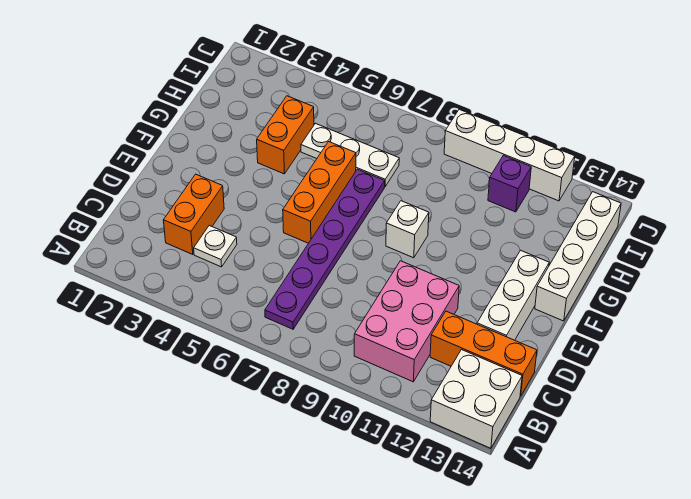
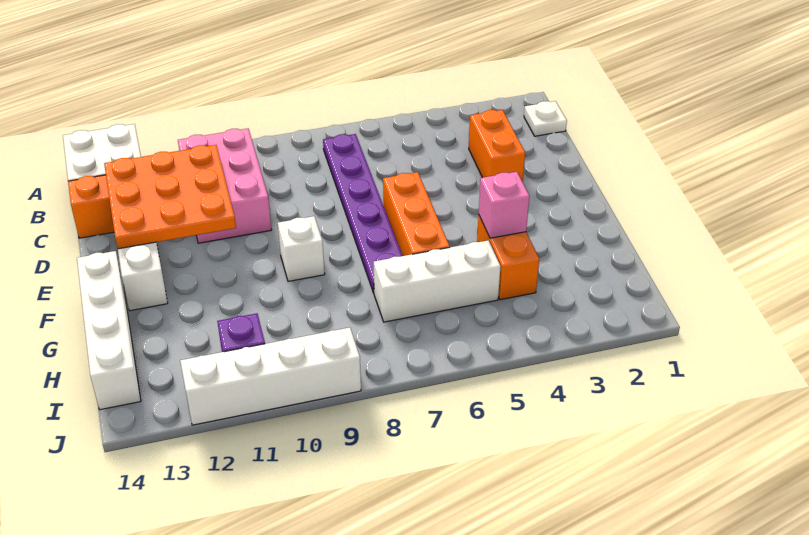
white plate C4 level 1 -> white plate B1 level 1
none -> orange plate C11:E13 level 2
none -> pink brick G4 level 2
white plate H5:H7 level 1 -> white brick H5:H7 level 1

